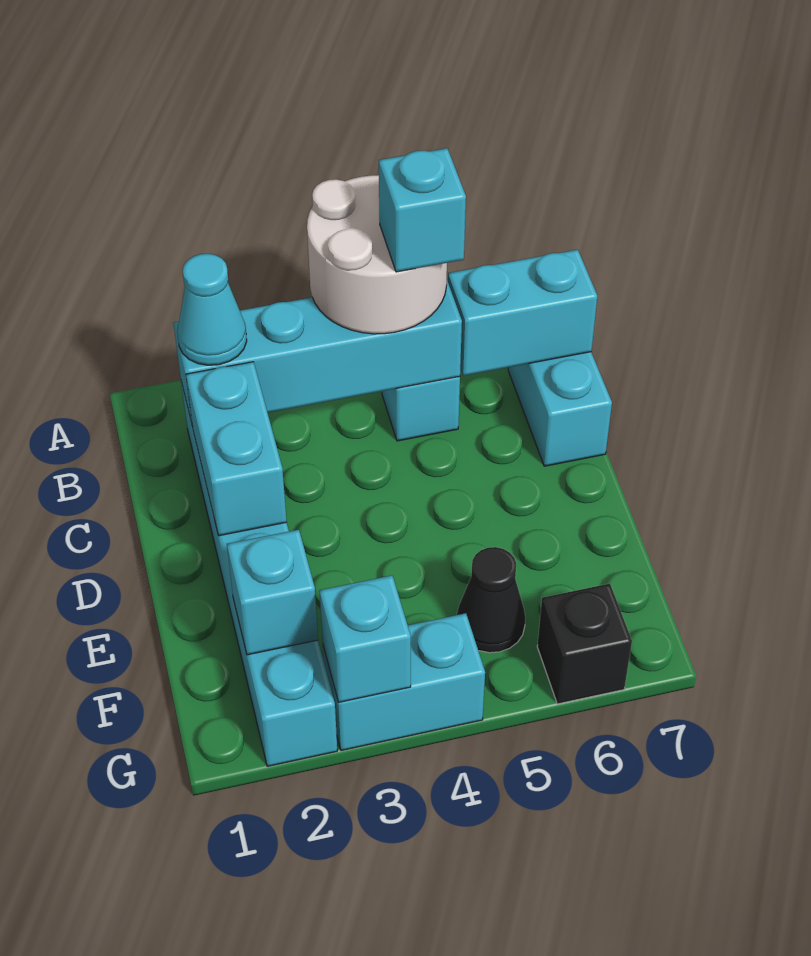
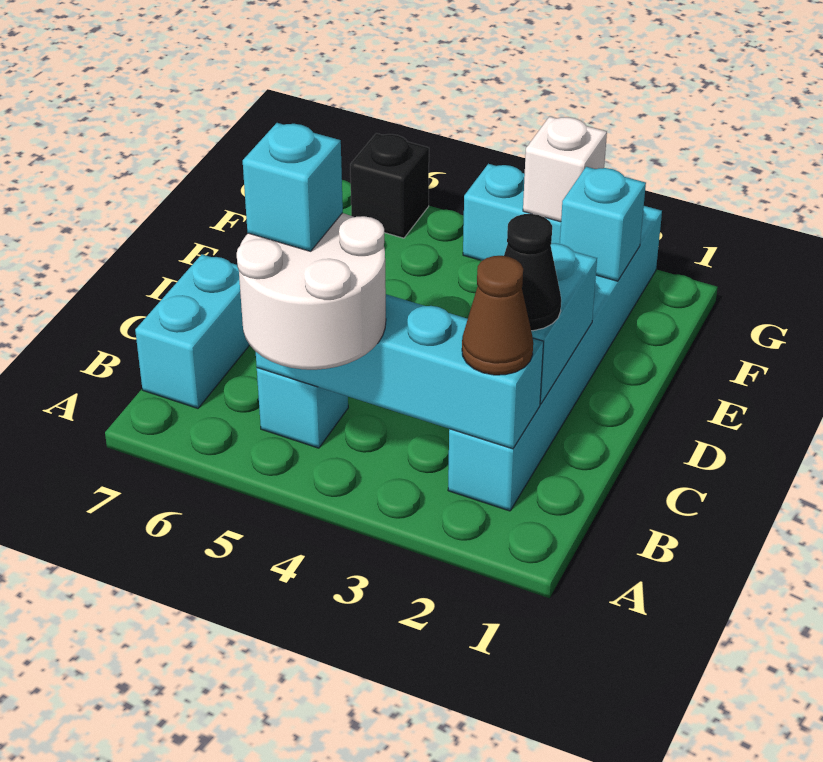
cyan cone B2 level 3 -> brown cone B2 level 3
cyan brick B6:B7 level 2 -> none
black cone F5 level 1 -> black cone C2 level 3
cyan brick G3 level 2 -> white brick G3 level 2

